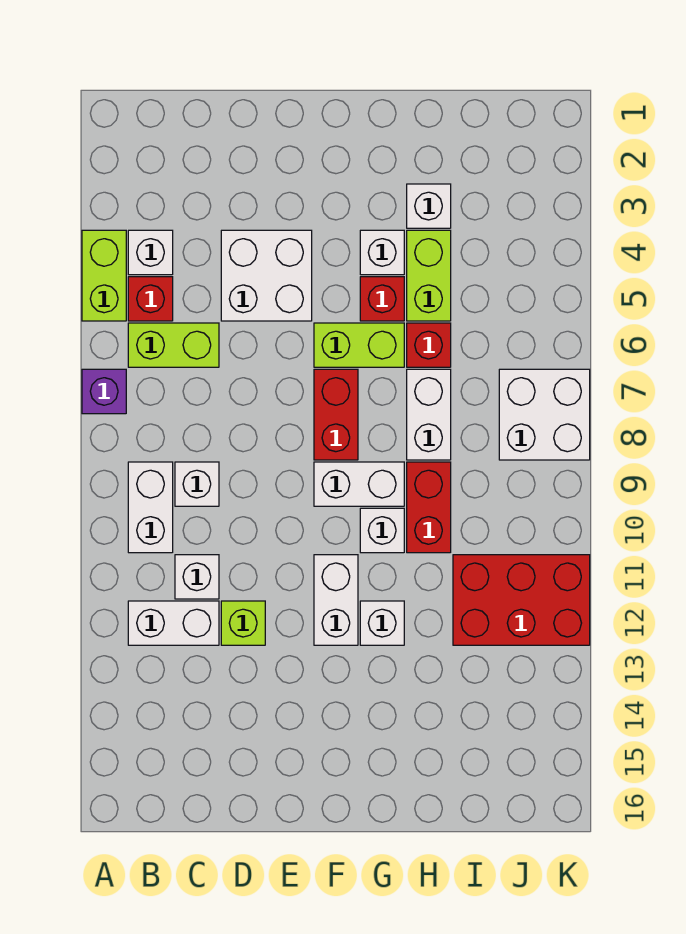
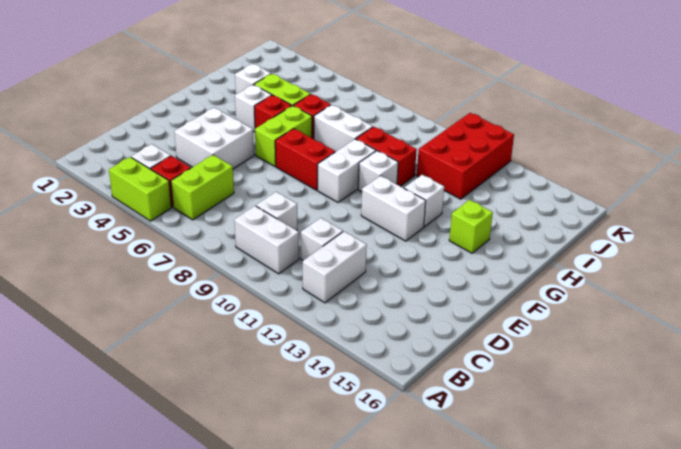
purple brick A7 level 1 -> none
lime brick D12 level 1 -> lime brick G14 level 1
white brick J7:K8 level 1 -> none

